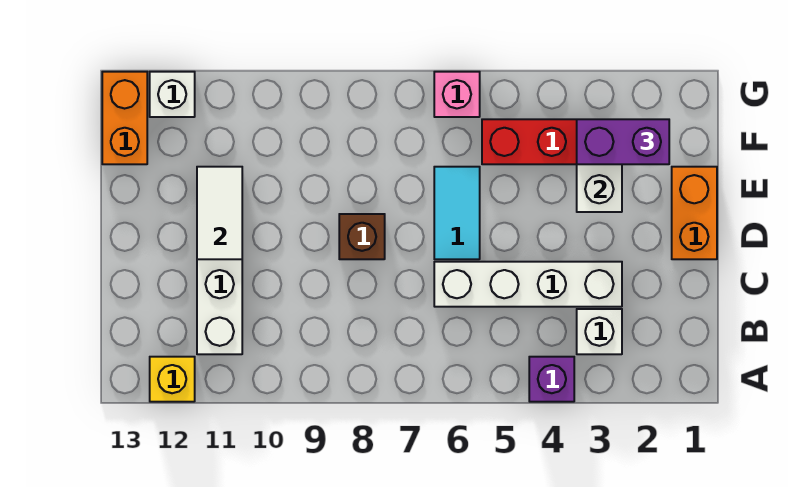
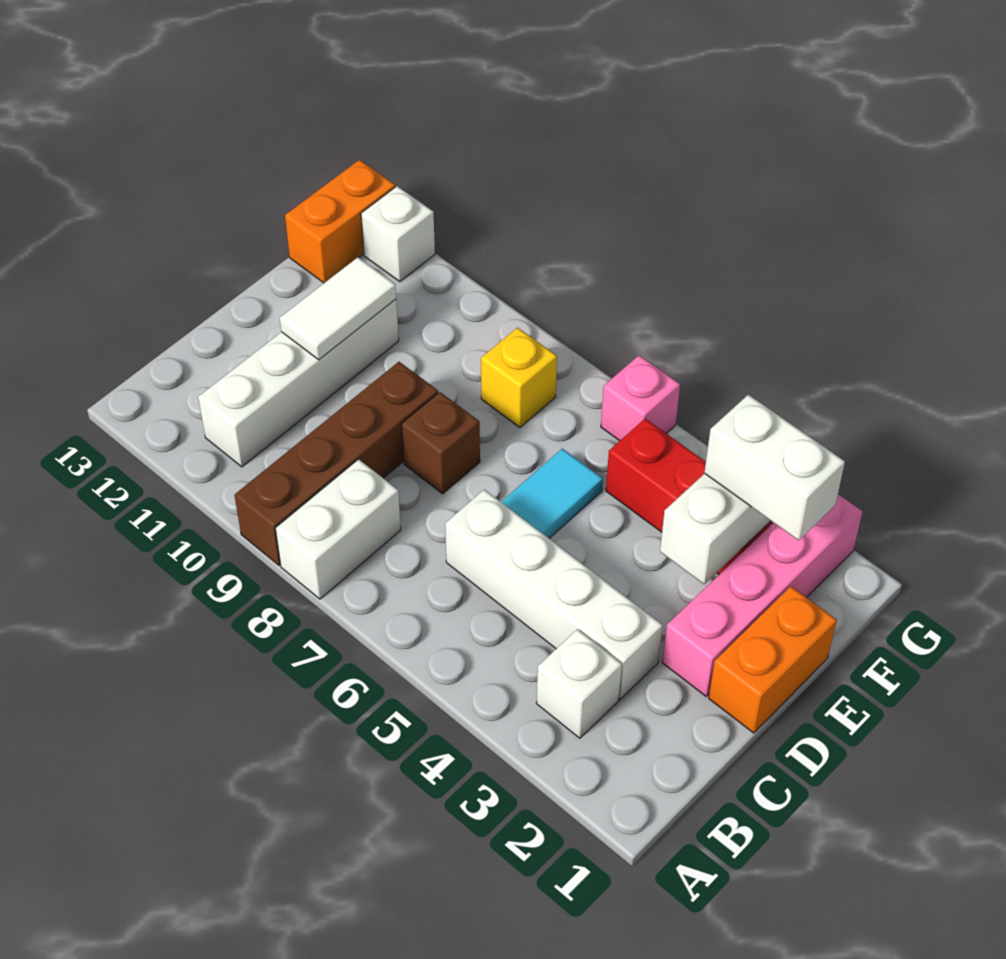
purple brick A4 level 1 -> none
none -> white brick A8:B8 level 1
none -> brown brick A9:D9 level 1
yellow brick A12 level 1 -> yellow brick F8 level 1
none -> pink brick D2:G2 level 1
purple brick F2:F3 level 3 -> white brick F2:F3 level 3

